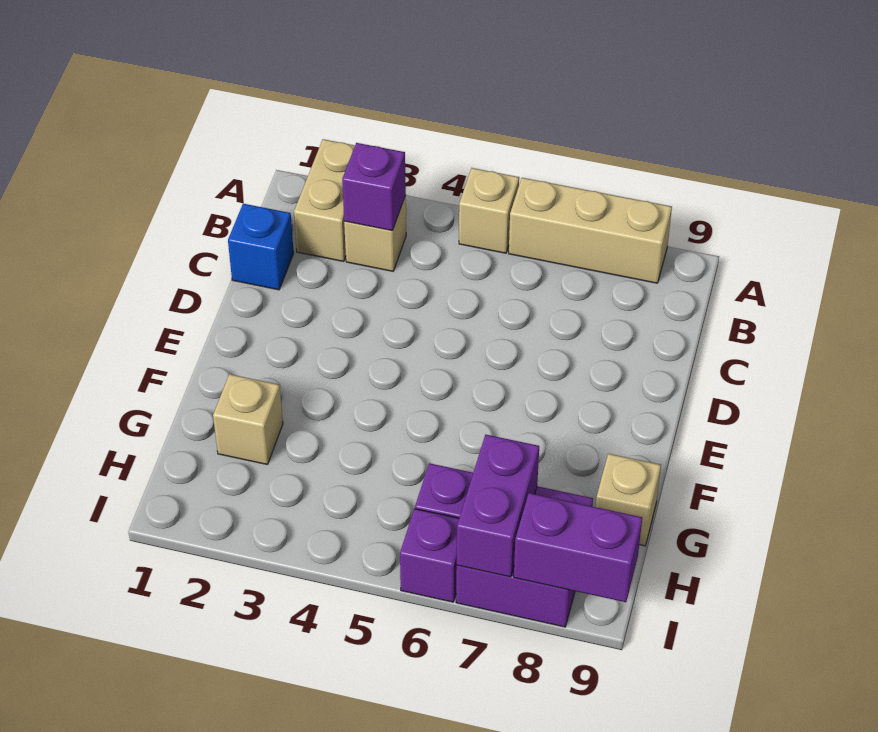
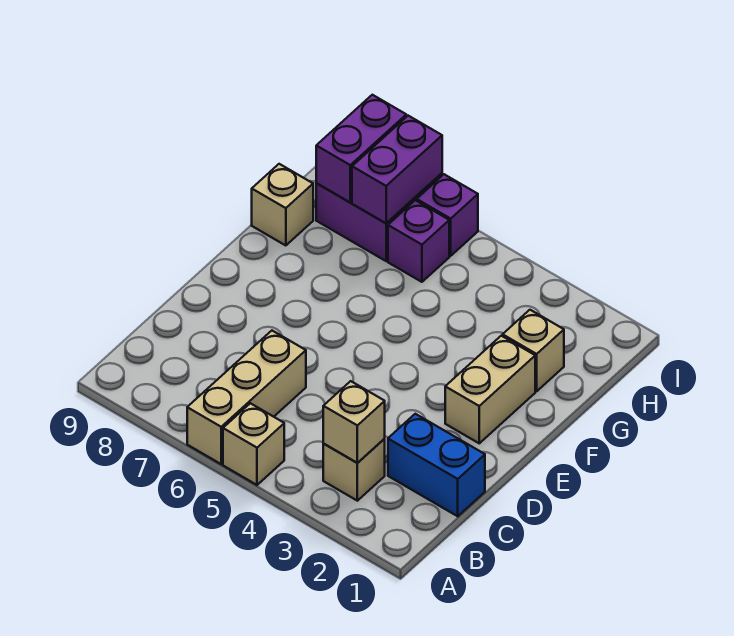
tan brick A2:B2 level 1 -> tan brick E2:F2 level 1
tan brick A6:A8 level 1 -> tan brick A6:C6 level 1
purple brick B3 level 2 -> tan brick B3 level 2
blue brick C1 level 1 -> blue brick C1:C2 level 1
purple brick I8:I9 level 2 -> purple brick H8:I8 level 2

